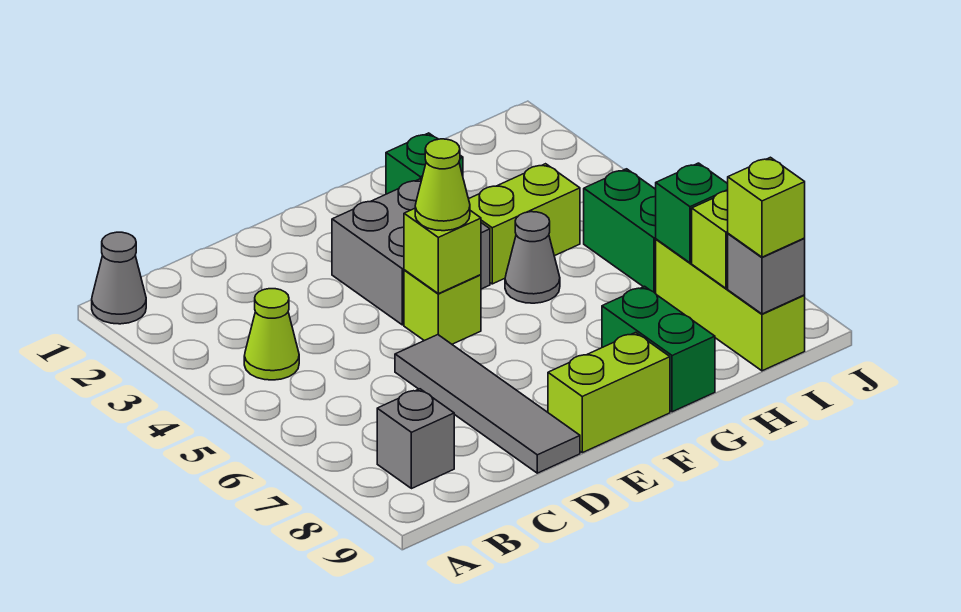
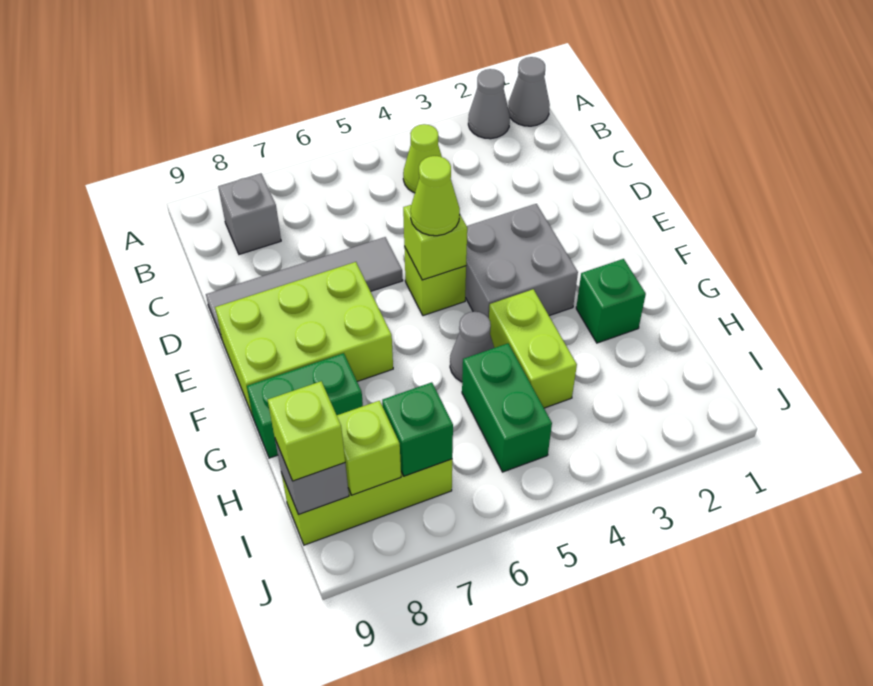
none -> grey cone A2 level 1
lime brick E9:F9 level 1 -> lime brick E7:F9 level 1
green brick I5:I6 level 1 -> green brick H5:I5 level 1

